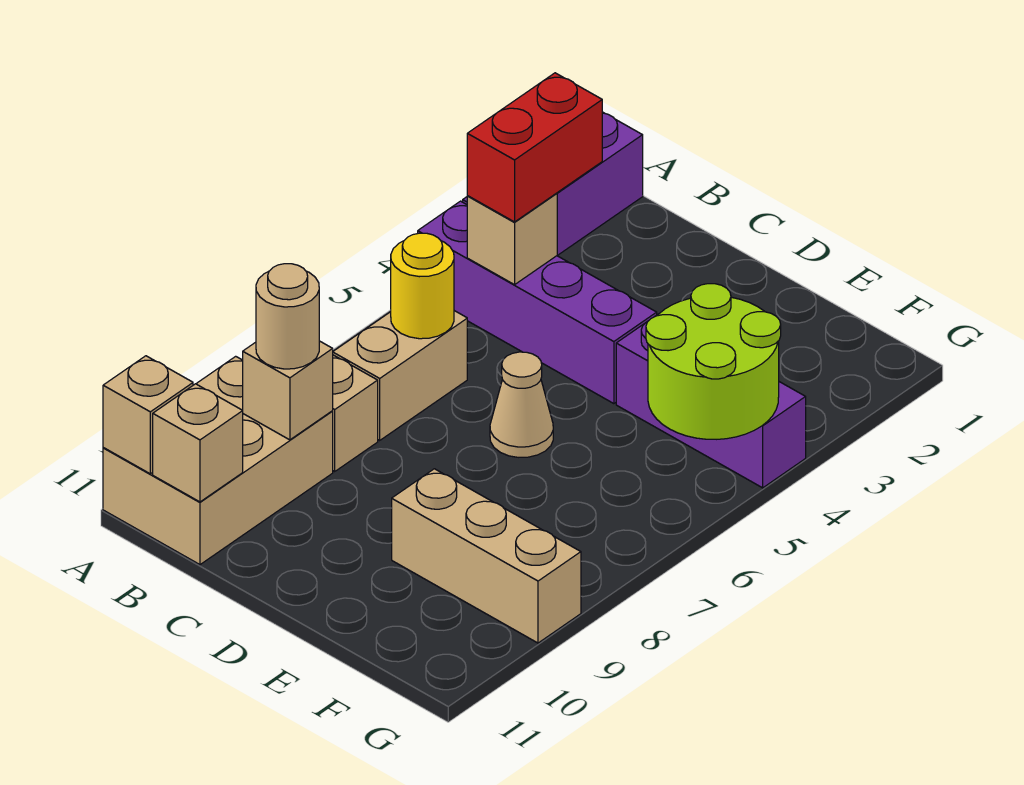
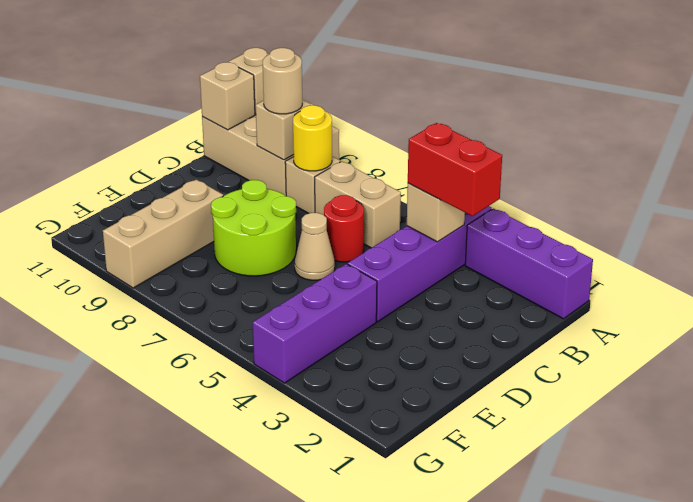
yellow round brick B6 level 2 -> yellow round brick B8 level 2
none -> red round brick C6 level 1
lime round brick F4:G5 level 2 -> lime round brick D7:E8 level 1

